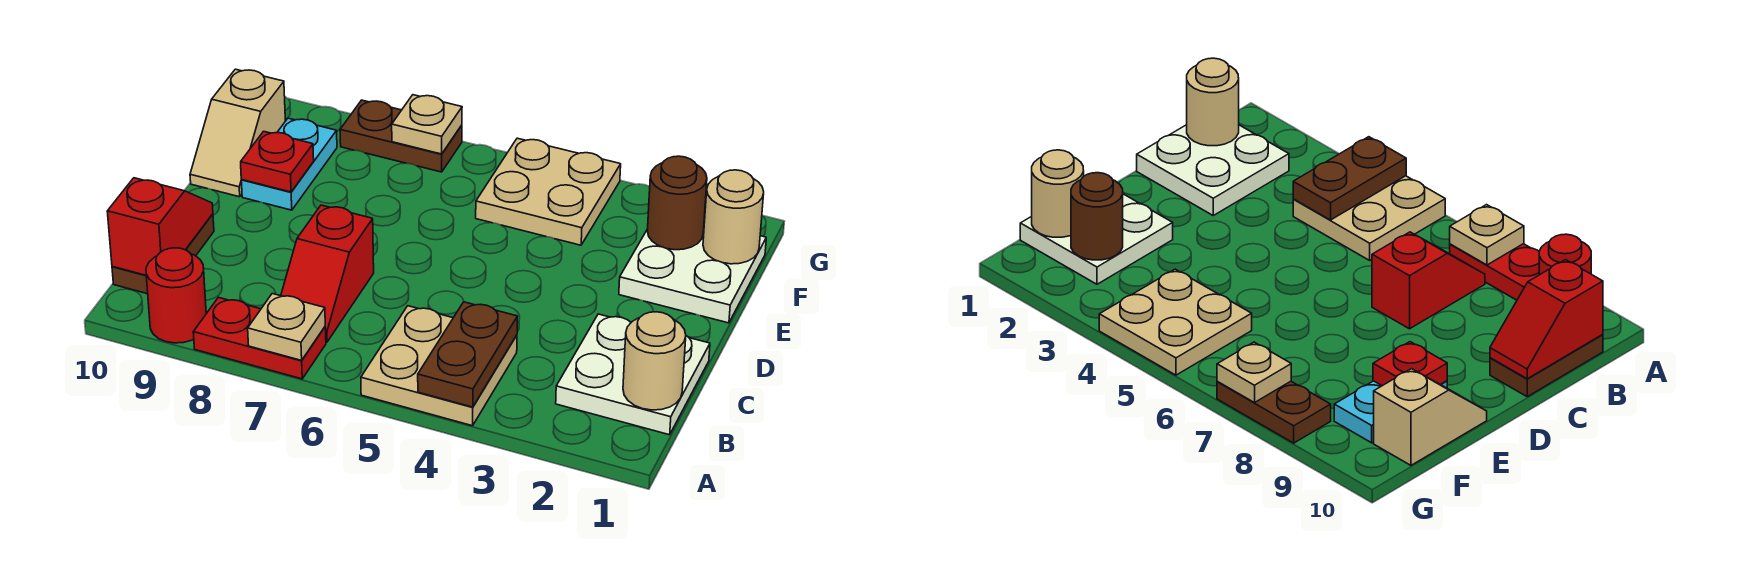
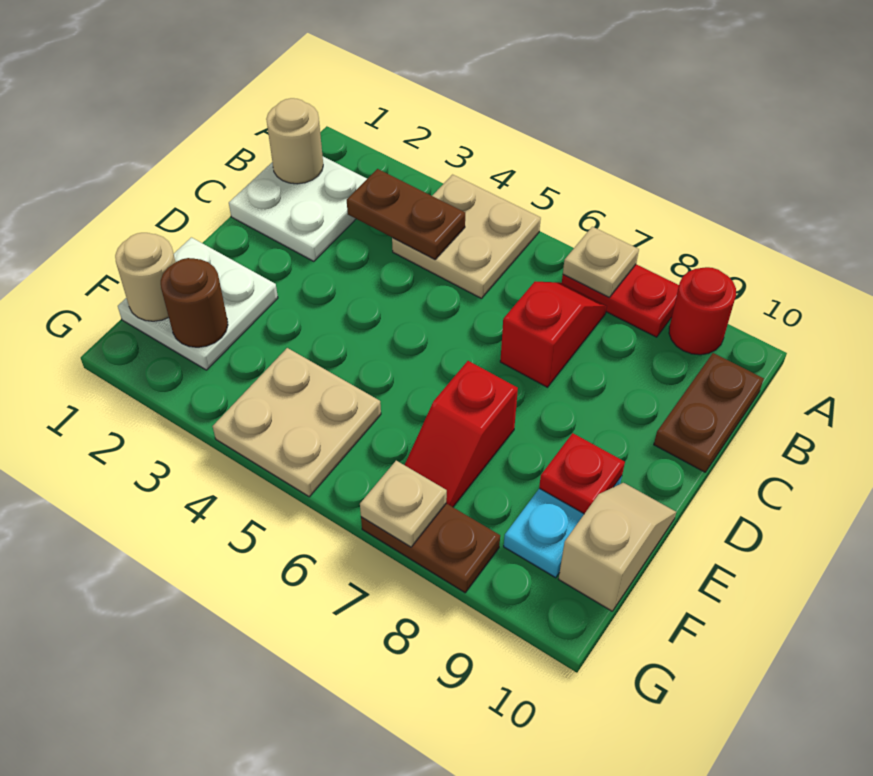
brown plate A4:B4 level 2 -> brown plate B3:B4 level 2
red slope B10:C10 level 2 top B -> red slope E7:F7 level 1 top E

